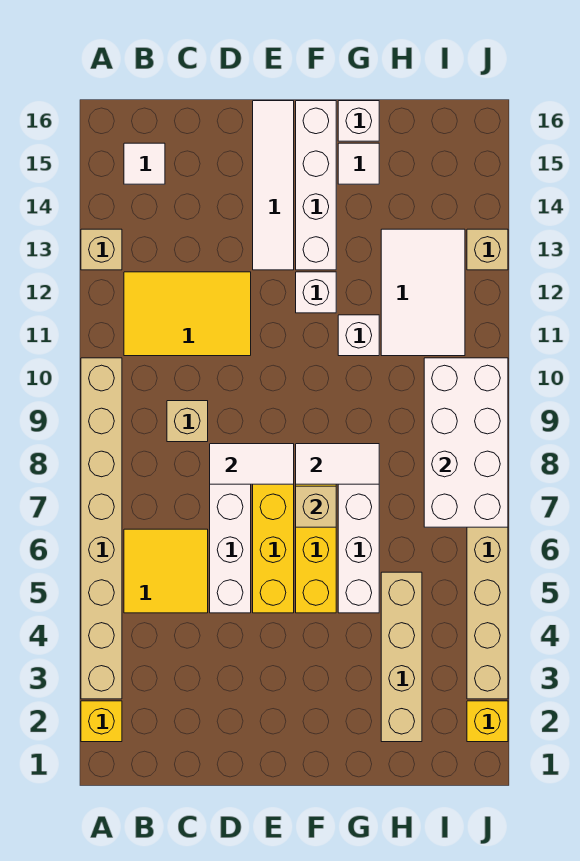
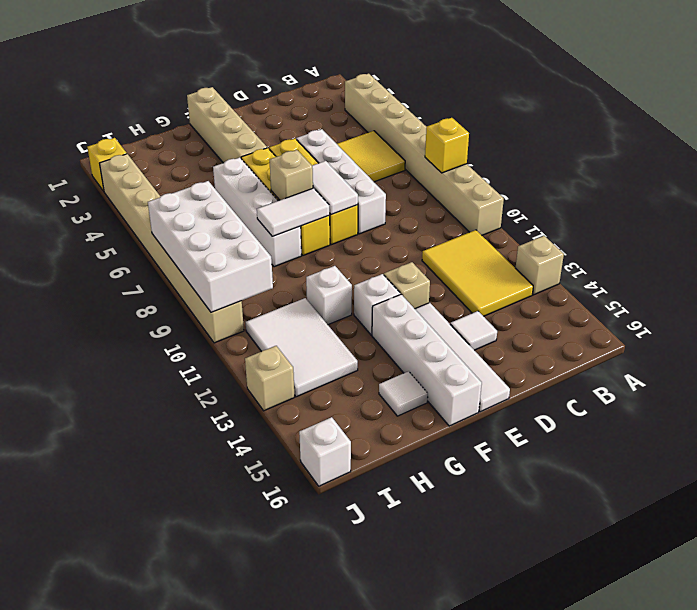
yellow brick A2 level 1 -> yellow brick A8 level 2
yellow tile B11:D12 level 1 -> yellow tile B11:C13 level 1
white tile B15 level 1 -> white tile D14 level 1
tan brick C9 level 1 -> tan brick E12 level 1
white tile D8:E8 level 2 -> white tile E7:E8 level 2
white brick G16 level 1 -> white brick J16 level 1
tan brick H2:H5 level 1 -> tan brick F1:F4 level 1

